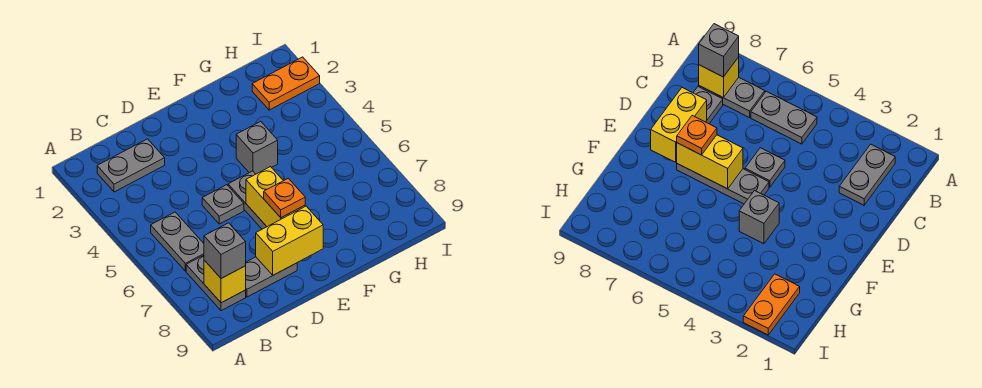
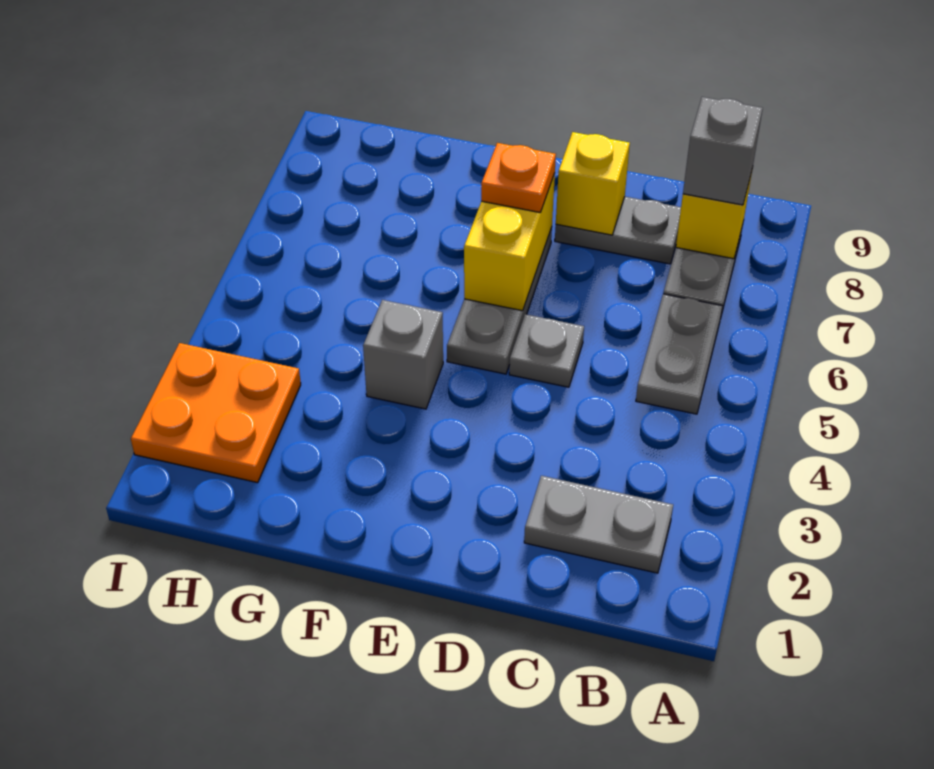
yellow brick D8:E8 level 2 -> yellow brick D8 level 2
orange plate H2:I2 level 1 -> orange plate H2:I3 level 1

